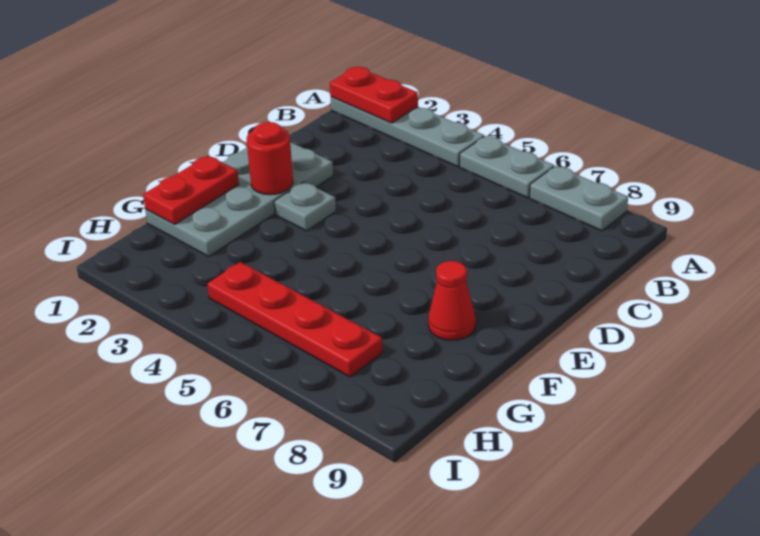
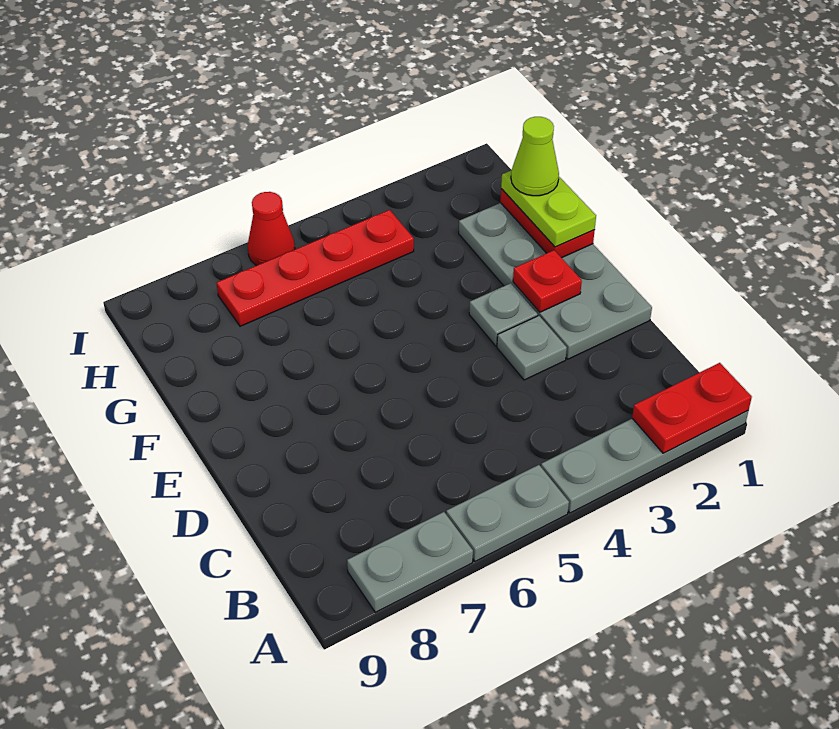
none -> grey plate D3 level 1
red round brick E2 level 2 -> red plate E2 level 2
none -> lime plate F1:G1 level 3
red cone F8 level 1 -> red cone I6 level 1
none -> lime cone G1 level 4

